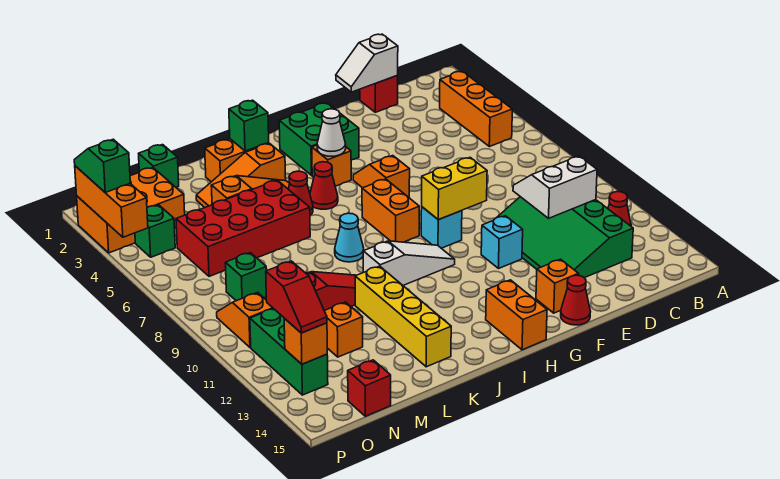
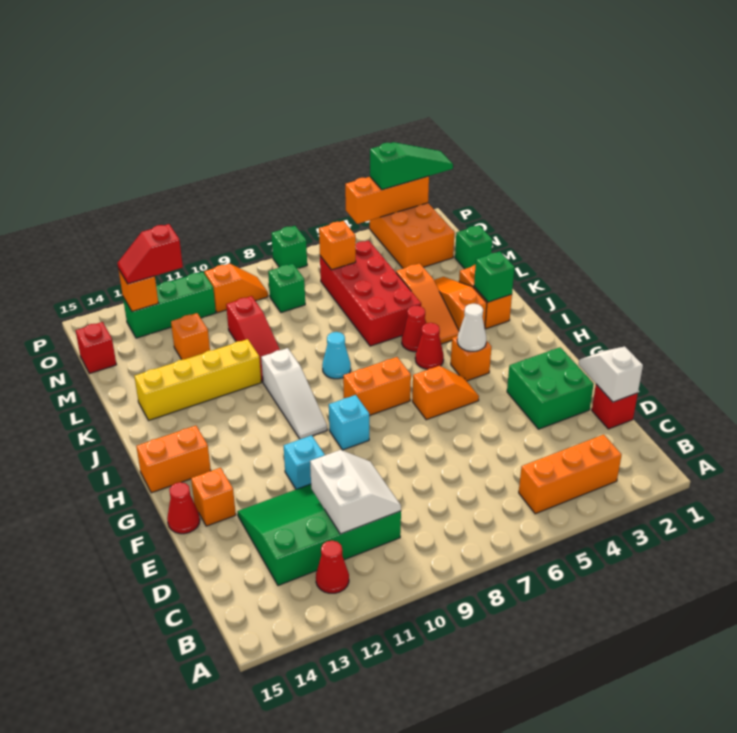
yellow brick F9:G9 level 2 -> none
green brick G2:H3 level 1 -> green brick E2:F3 level 1
none -> orange brick N6 level 2
green brick O4 level 1 -> green brick P7 level 1
green slope P2:P3 level 3 top 3 -> green slope P1:P3 level 3 top 3

